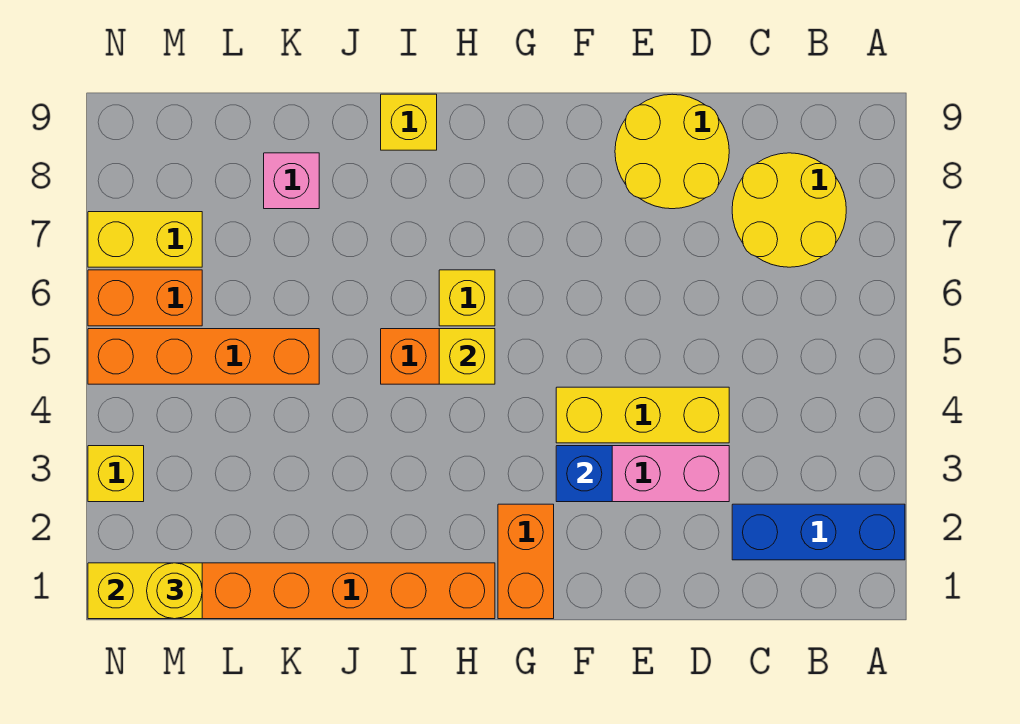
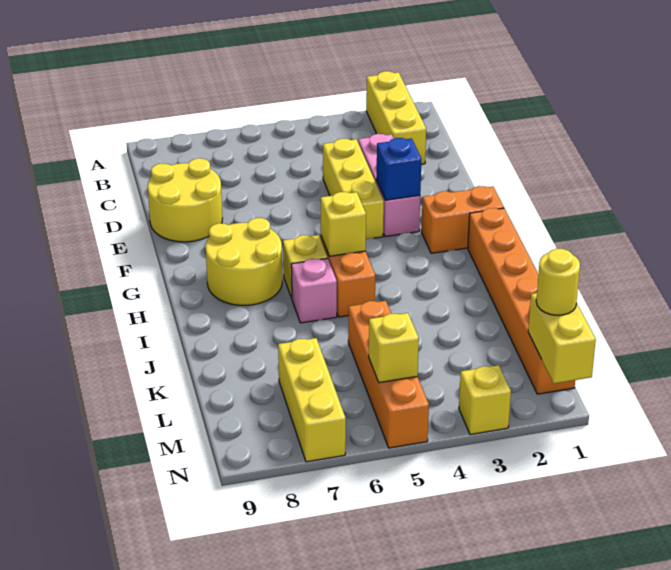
blue brick A2:C2 level 1 -> yellow brick A2:C2 level 1
yellow round brick B7:C8 level 1 -> yellow round brick G7:H8 level 1
yellow brick I9 level 1 -> yellow brick M5 level 2
pink brick K8 level 1 -> pink brick I6 level 1
orange brick M6:N6 level 1 -> none
yellow brick M7:N7 level 1 -> yellow brick L7:N7 level 1

